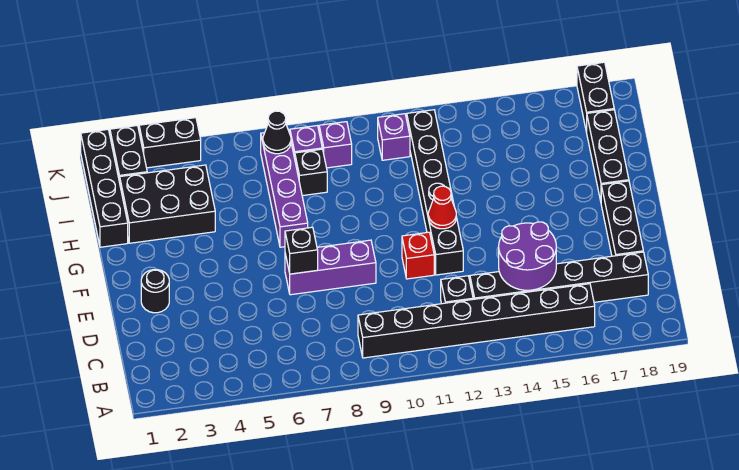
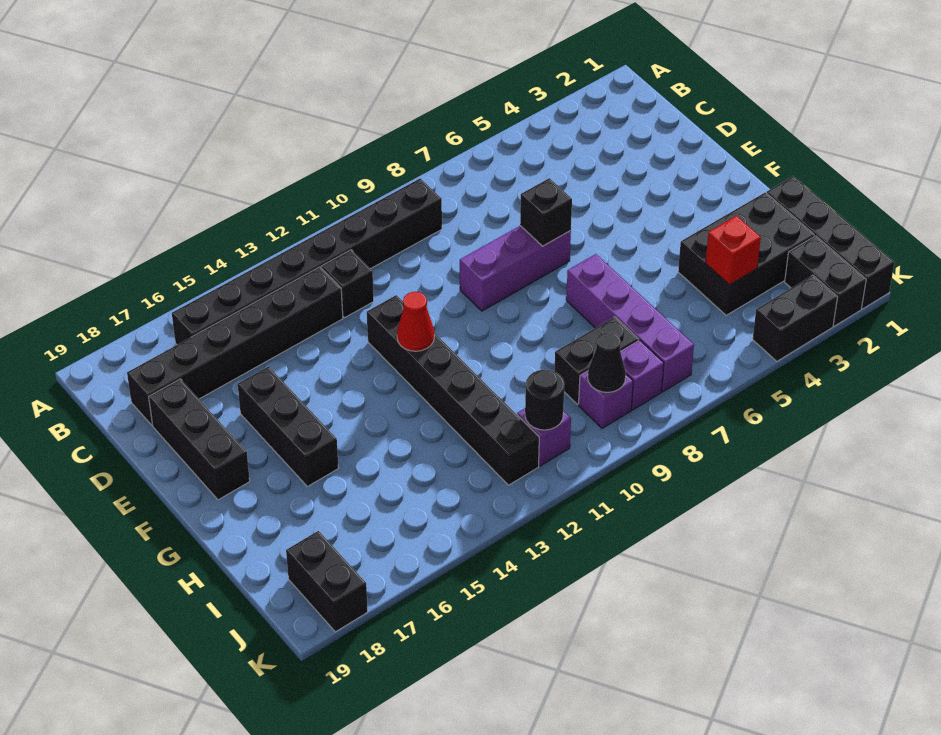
purple round brick C14:D15 level 2 -> none
black round brick E2 level 1 -> black round brick J11 level 2
red brick E11 level 1 -> red brick I4 level 2
black brick G18:I18 level 1 -> black brick E16:G16 level 1
black brick I8 level 1 -> black brick I8:I9 level 1
black cone J7 level 2 -> black cone J9 level 2

